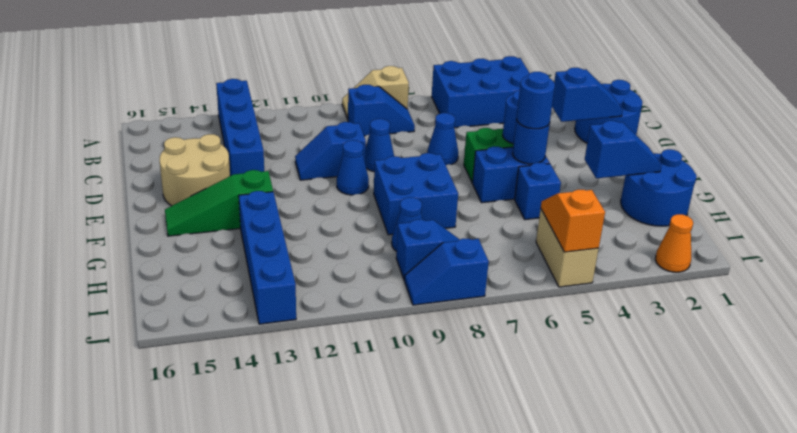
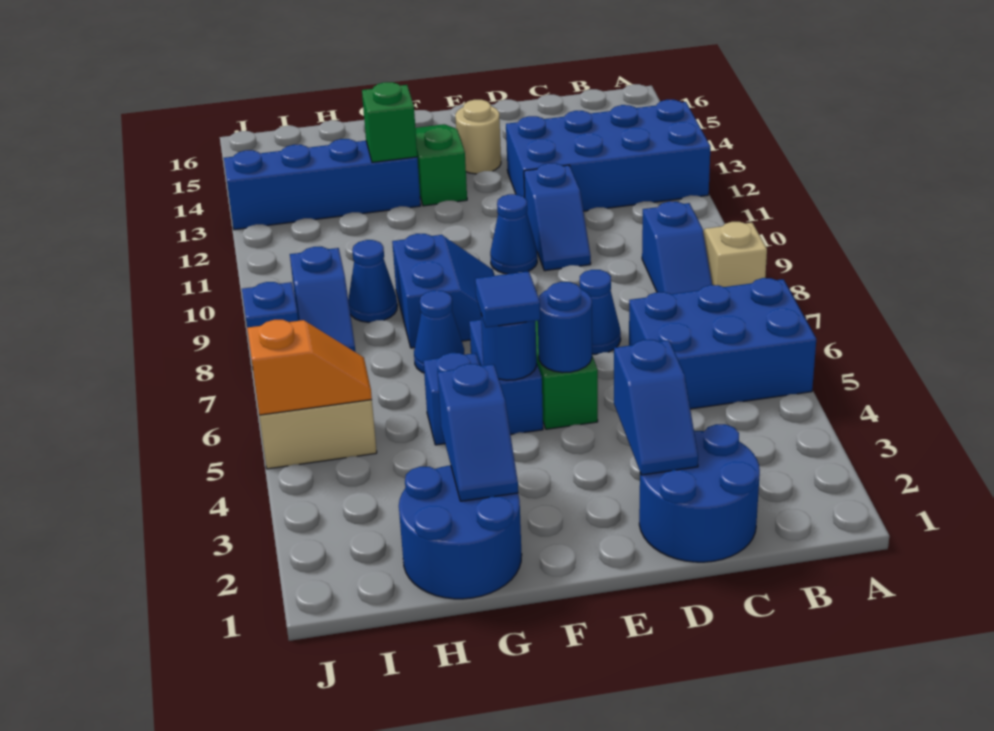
blue brick A4:B6 level 1 -> blue brick A5:C6 level 1
blue brick A13:D13 level 1 -> blue brick A12:D13 level 1
blue cone D9 level 1 -> blue cone G7 level 1
blue slope D10:D11 level 1 top 10 -> blue slope D10:D11 level 1 top 11
tan round brick D14:E15 level 1 -> tan round brick E14 level 1
blue round brick F5 level 3 -> blue tile F5 level 3
blue brick F8:G9 level 1 -> blue slope F8:G9 level 1 top G
none -> green brick G13 level 2
orange cone J2 level 1 -> none

